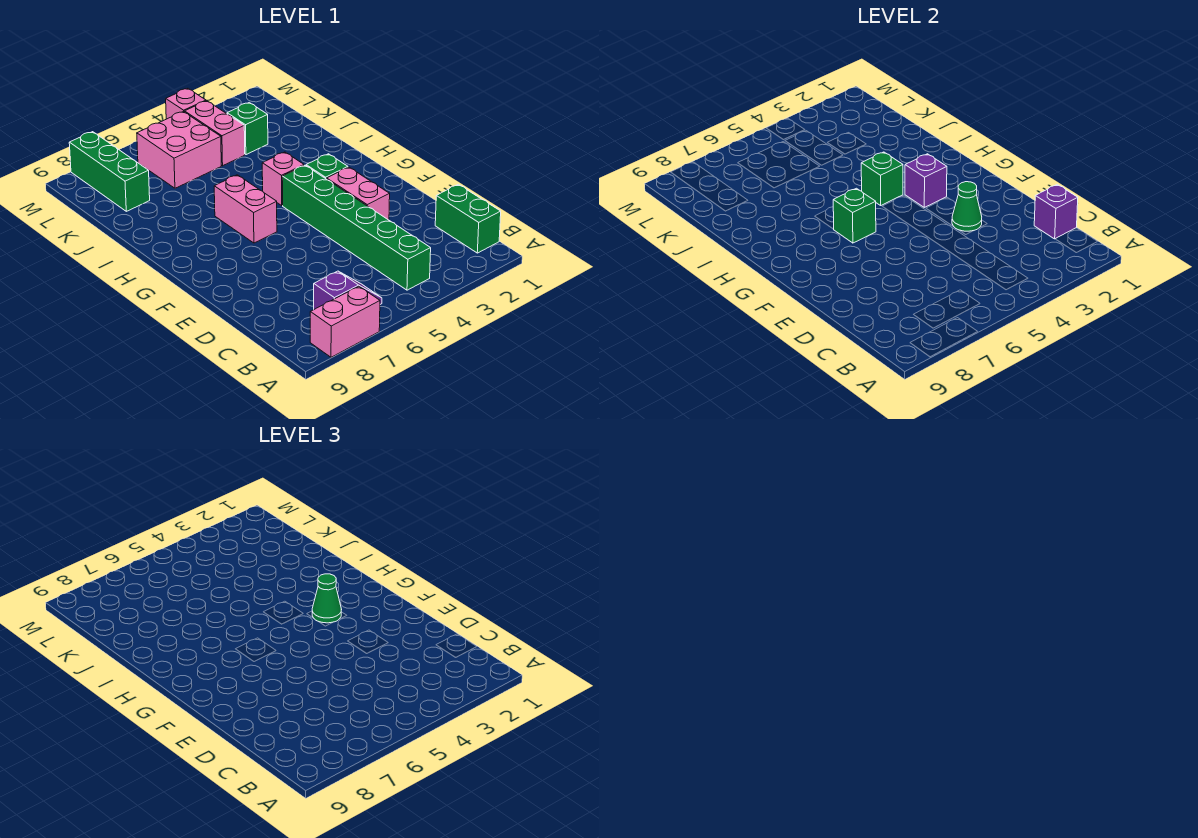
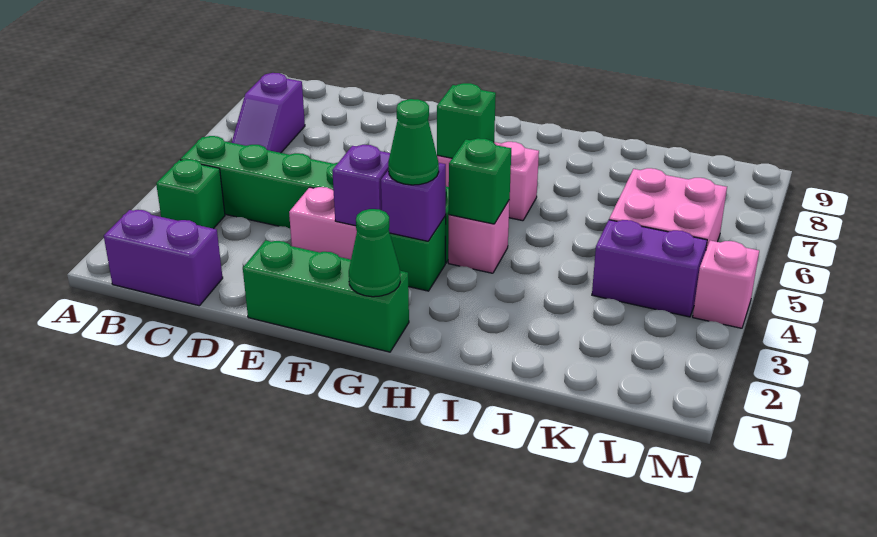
pink brick A7:A8 level 1 -> none
green brick B1:C1 level 1 -> purple brick B1:C1 level 1
purple brick C1 level 2 -> purple brick F3 level 2
green cone E3 level 2 -> green cone G1 level 2
green brick K3 level 1 -> green brick B3 level 1
pink brick K4:L4 level 1 -> purple brick K4:L4 level 1
green brick K8:M8 level 1 -> green brick E1:G1 level 1

